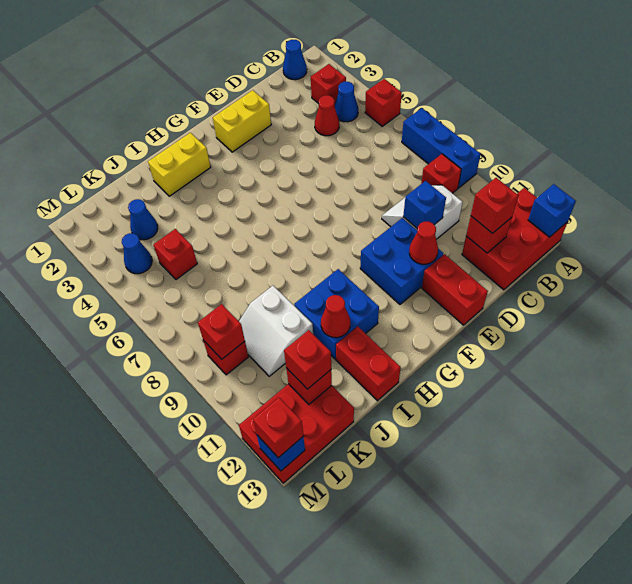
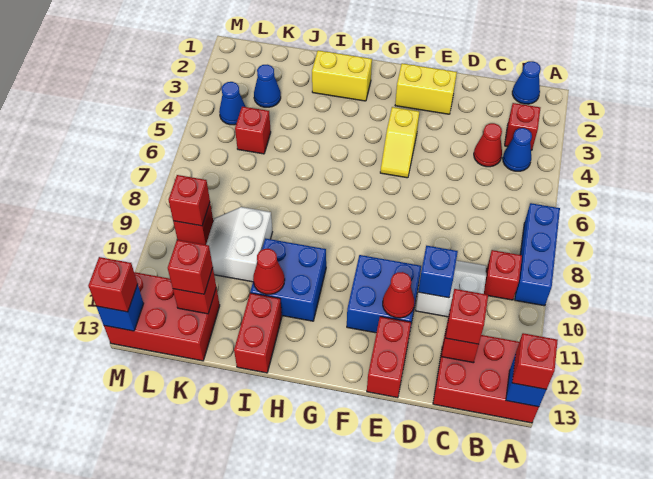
red brick A5 level 1 -> red brick A13 level 3
none -> yellow slope F4:F5 level 1 top 4

